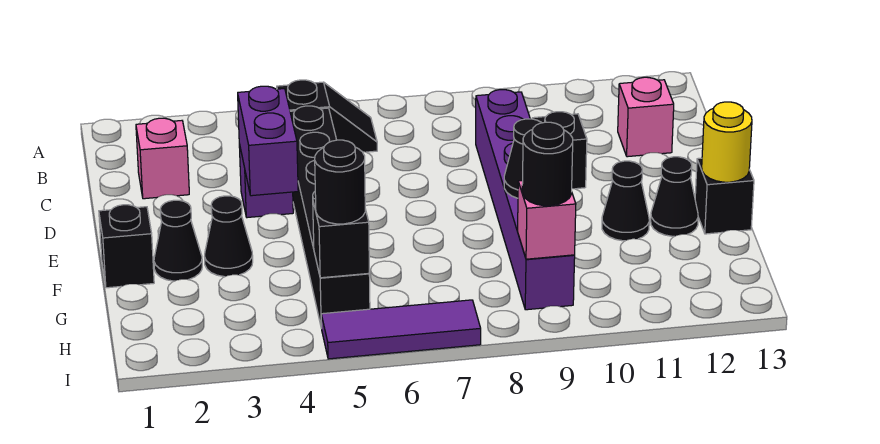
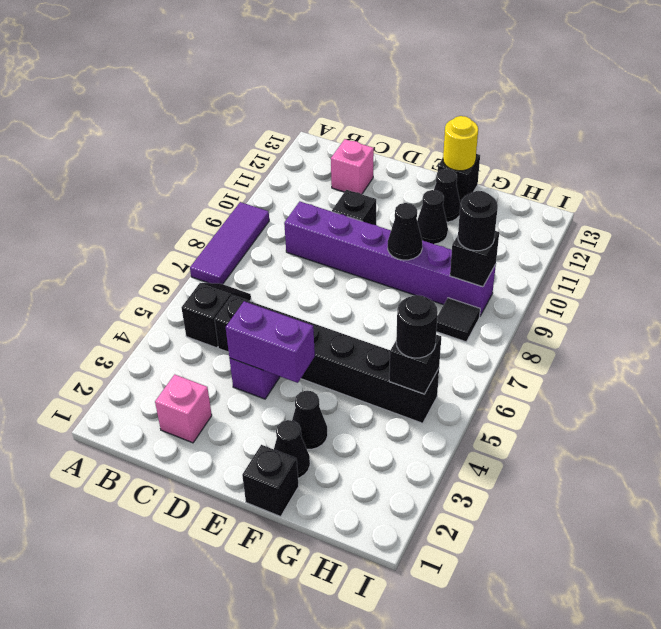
none -> black tile H8 level 1
pink brick H9 level 2 -> black brick H9 level 2
purple tile I5:I7 level 1 -> purple tile A7:A9 level 1

